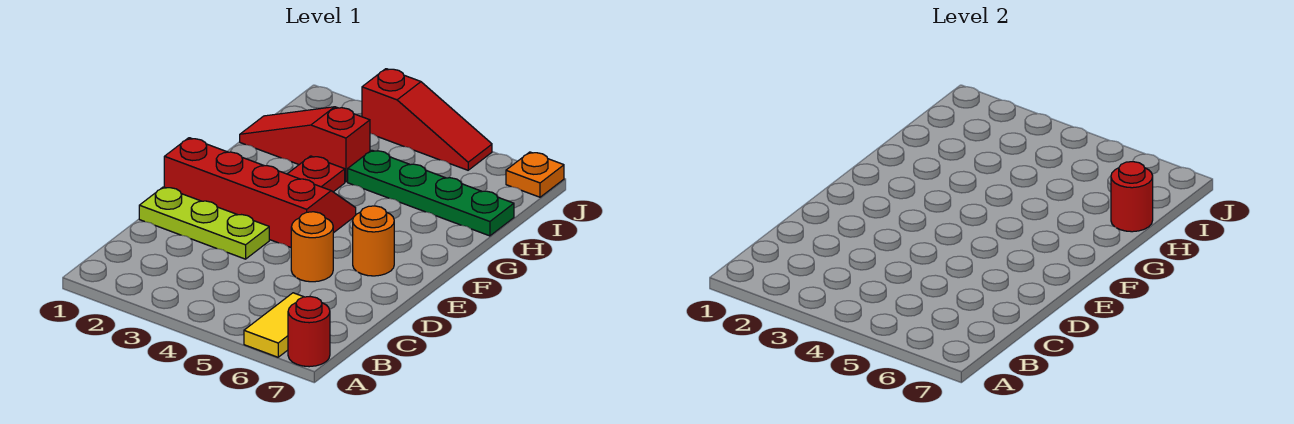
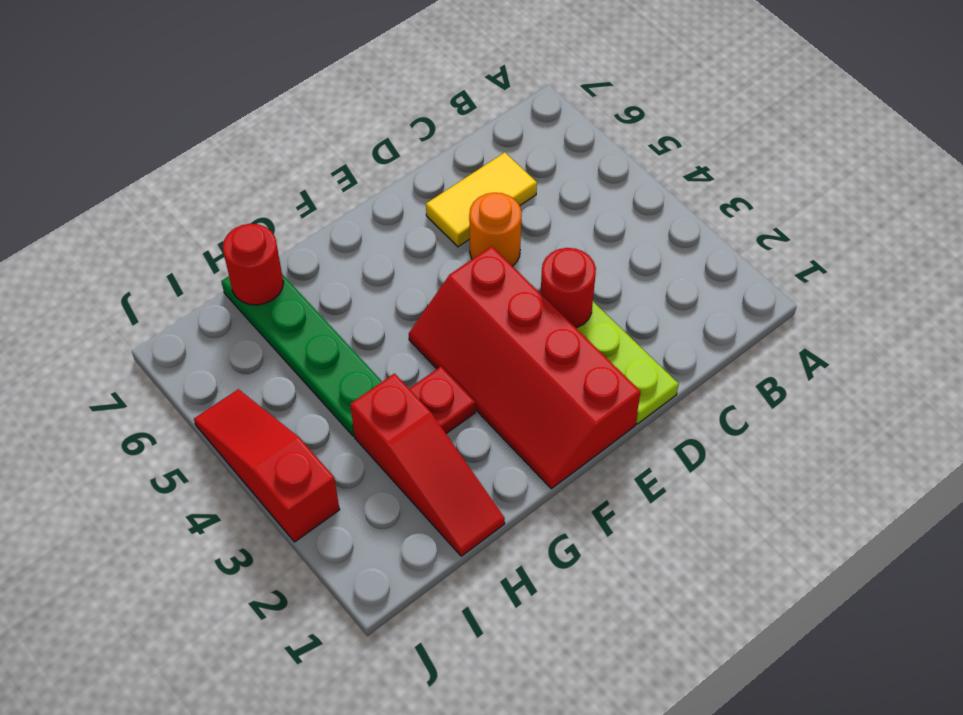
yellow tile A6:B6 level 1 -> yellow tile C6:D6 level 1
red round brick A7 level 1 -> red round brick D3 level 2
orange round brick E6 level 1 -> none
orange plate J7 level 1 -> none

